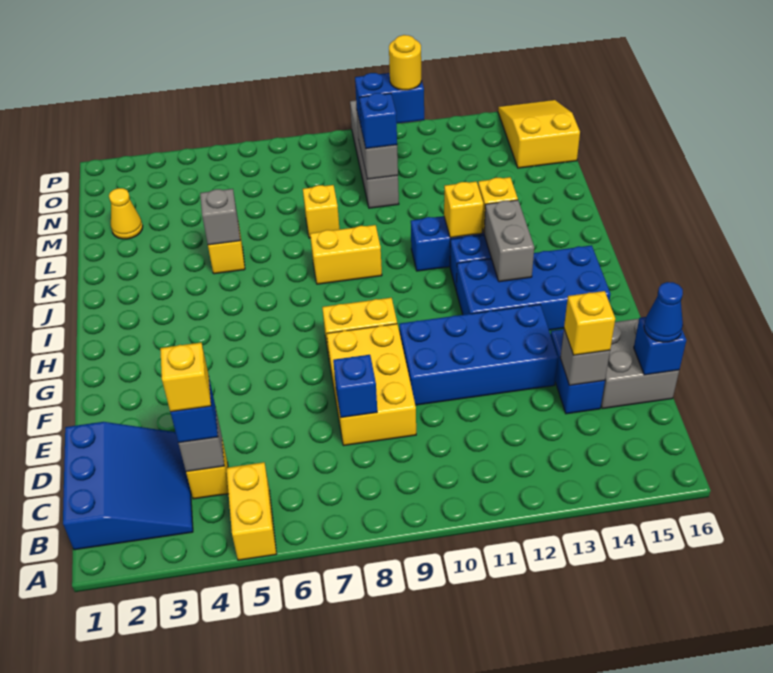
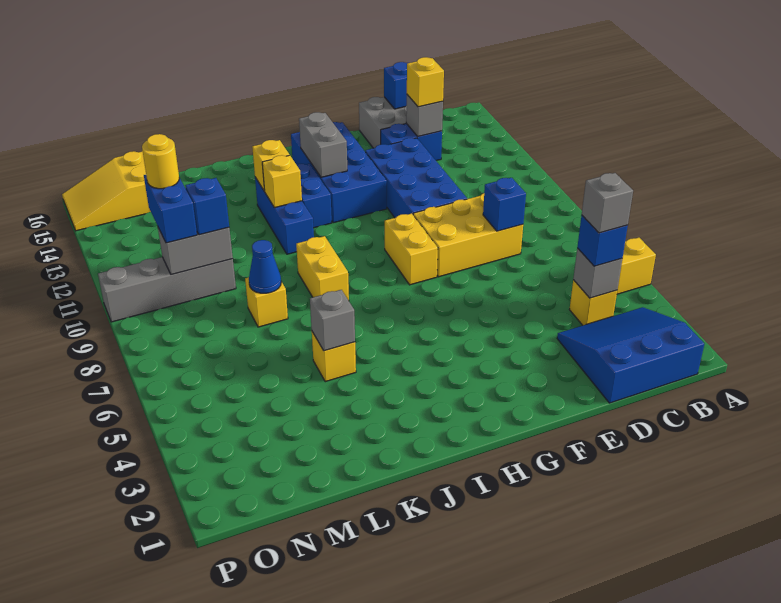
yellow brick C4 level 4 -> grey brick C4 level 4
blue cone D16 level 3 -> blue cone L8 level 2
grey brick H13:I13 level 2 -> grey brick H13:H14 level 2
yellow cone M2 level 1 -> none

